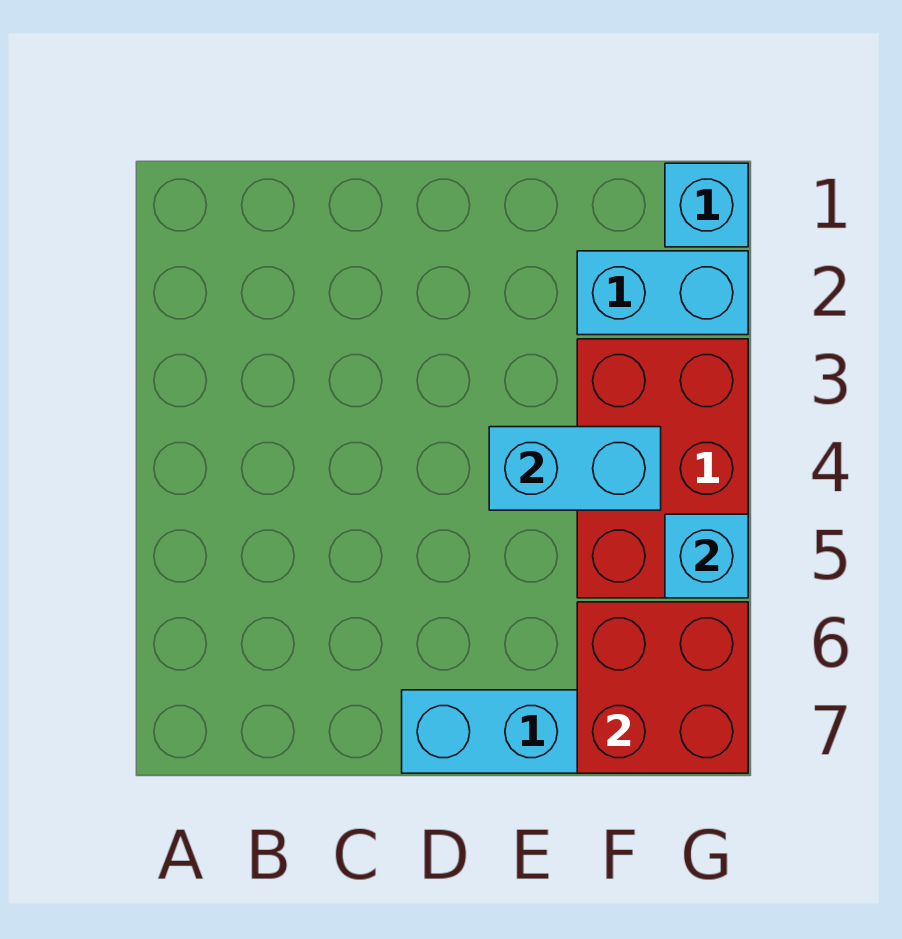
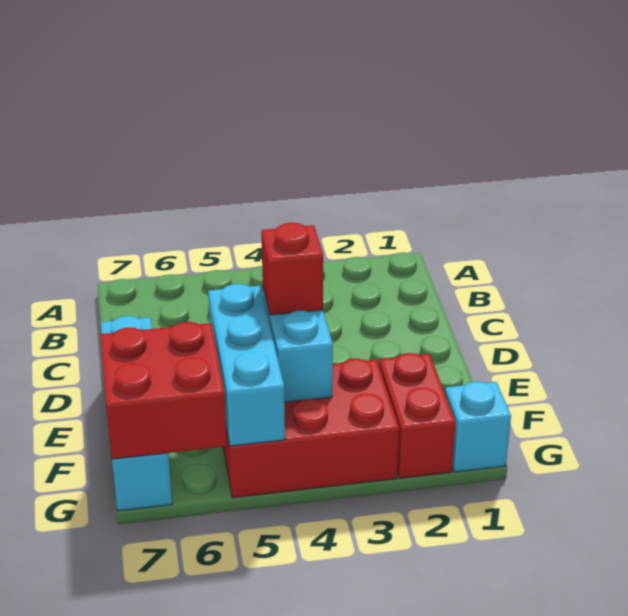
none -> red brick E4 level 3
cyan brick F2:G2 level 1 -> red brick F2:G2 level 1
cyan brick G5 level 2 -> cyan brick E5:G5 level 2

